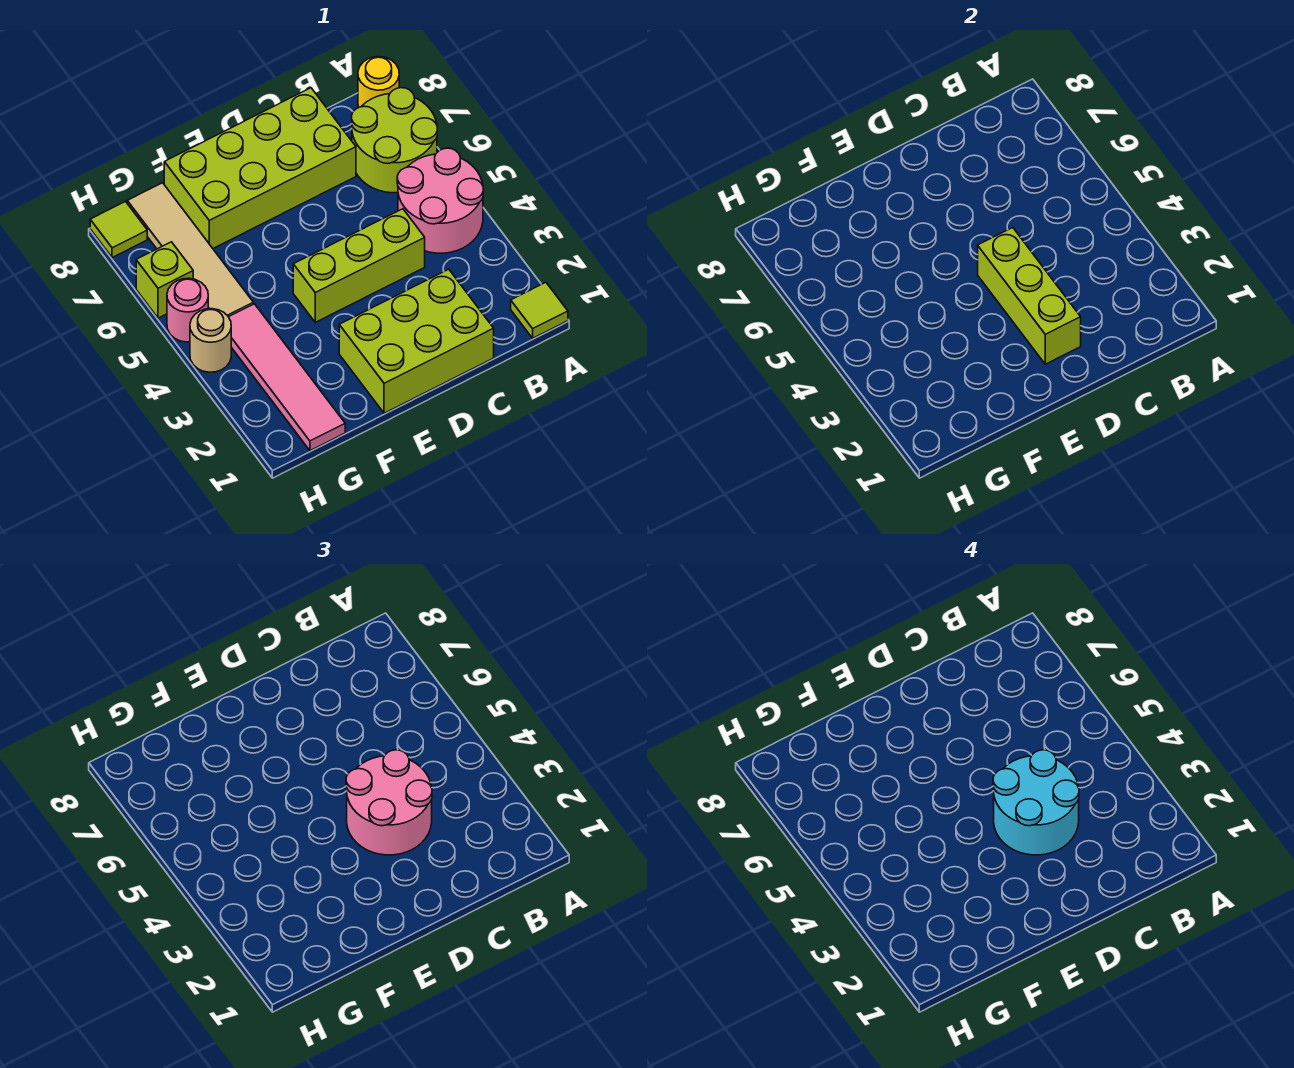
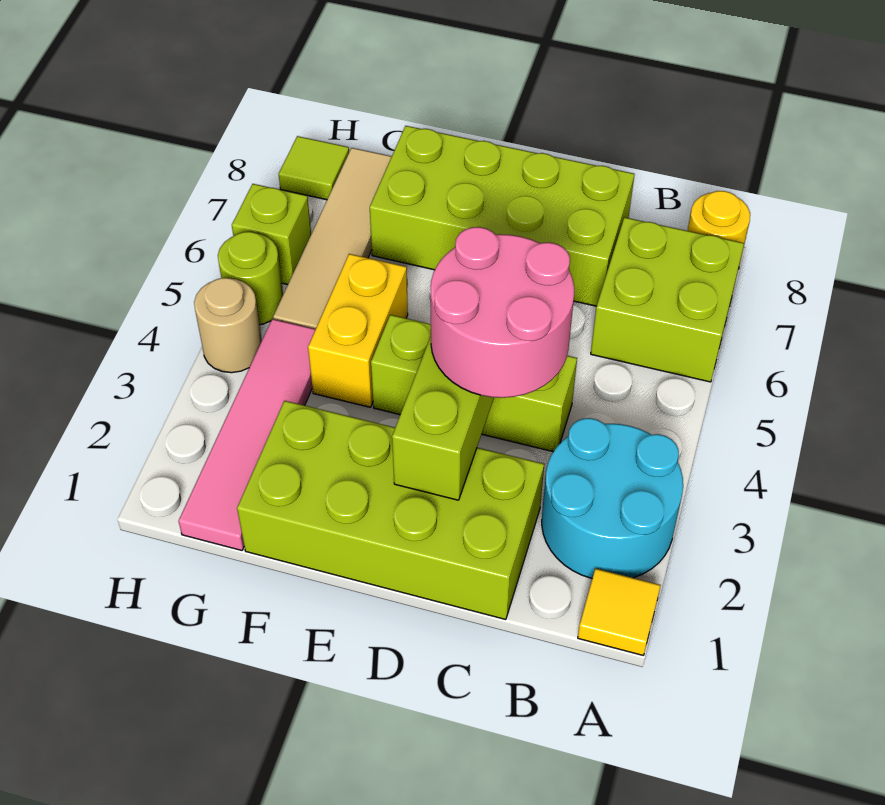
lime tile A1 level 1 -> yellow tile A1 level 1
pink round brick A4:B5 level 1 -> none
lime round brick A6:B7 level 1 -> lime brick A6:B7 level 1
lime brick C1:E2 level 1 -> lime brick C1:F2 level 1
cyan round brick C3:D4 level 4 -> cyan round brick A2:B3 level 1
none -> yellow brick F4:F5 level 1
pink round brick H5 level 1 -> lime round brick H5 level 1

